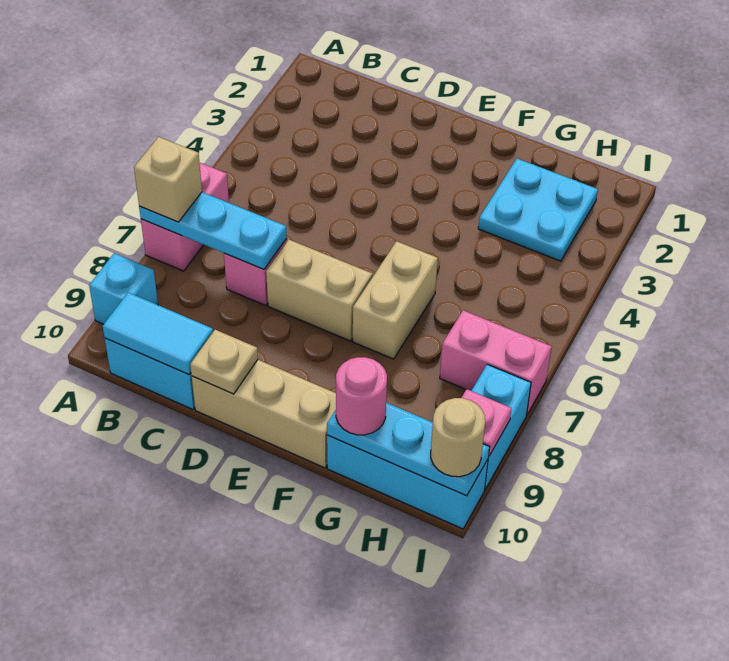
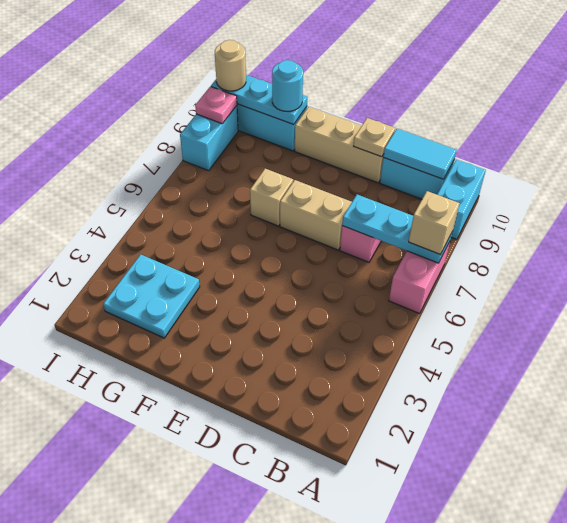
cyan brick A9 level 1 -> cyan brick A9:A10 level 1
tan brick F6:F7 level 1 -> tan brick F7 level 1
pink round brick G10 level 3 -> cyan round brick G10 level 3
pink brick H7:I7 level 1 -> none

